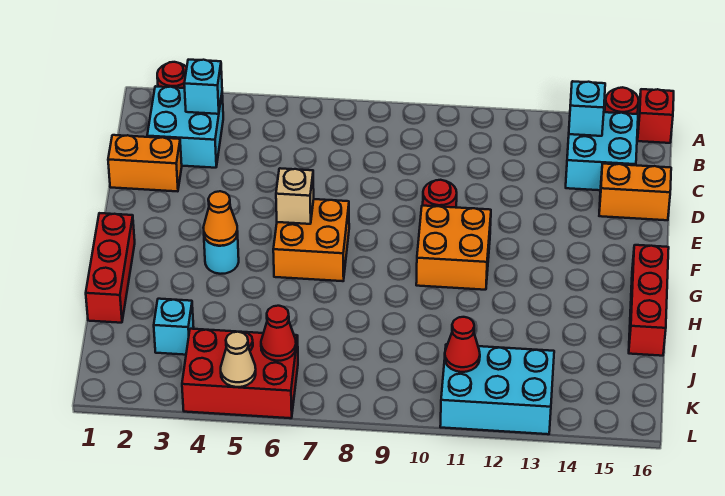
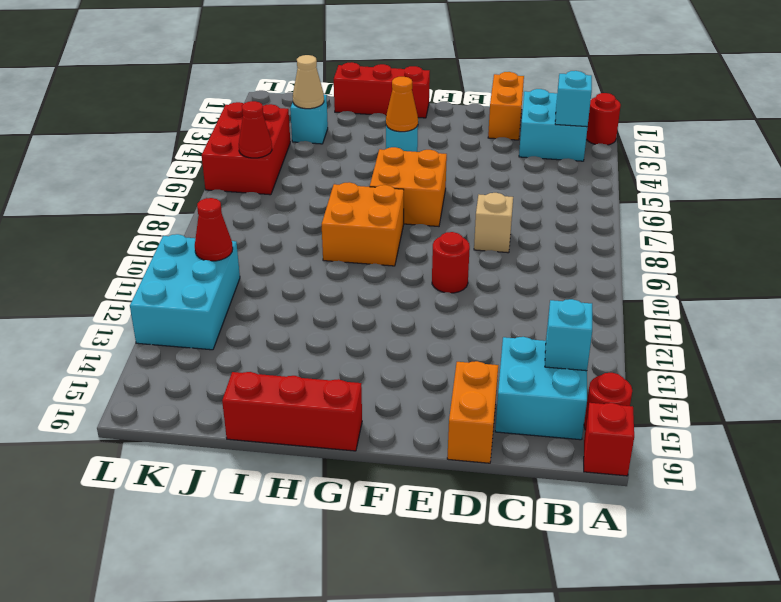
tan brick F6 level 2 -> tan brick D8 level 1
orange brick F10:G11 level 1 -> orange brick G8:H9 level 1
tan cone L5 level 2 -> tan cone J3 level 2

